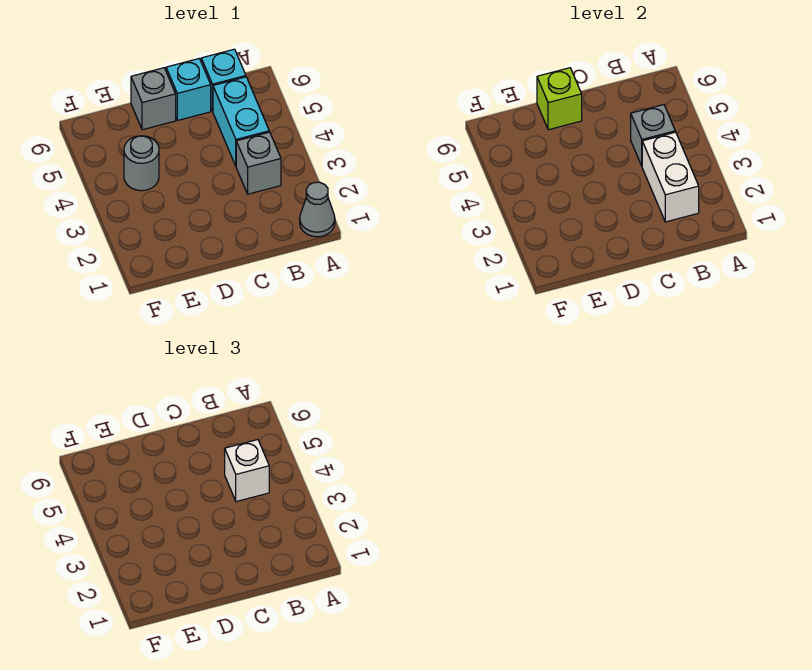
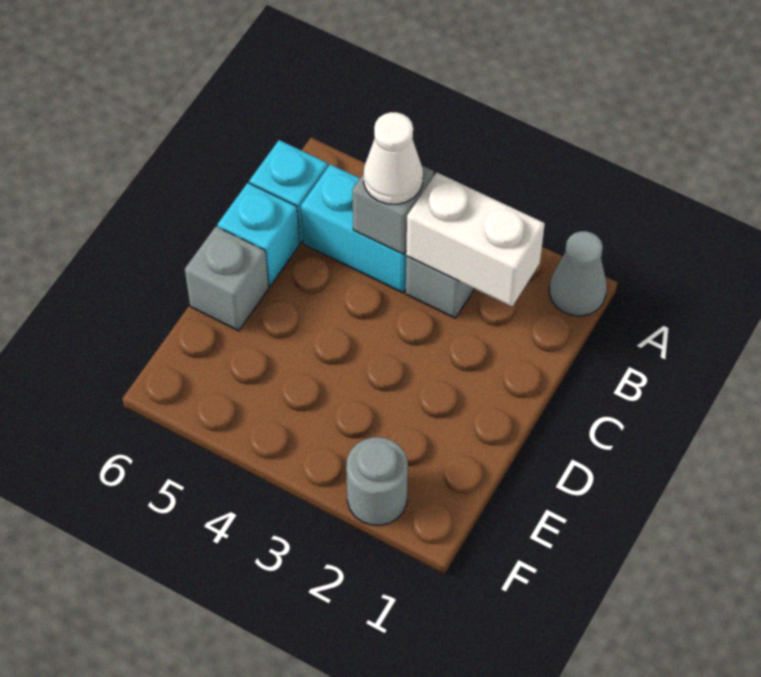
white brick B4 level 3 -> white cone B4 level 3
lime brick D6 level 2 -> none
grey round brick E4 level 1 -> grey round brick F2 level 1

